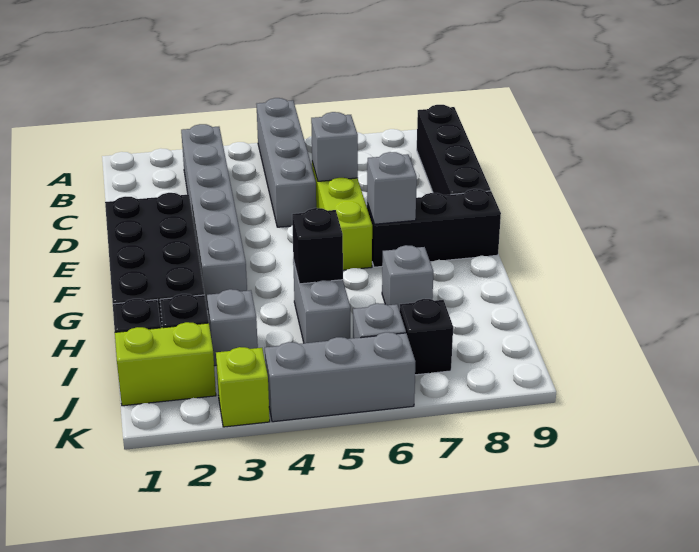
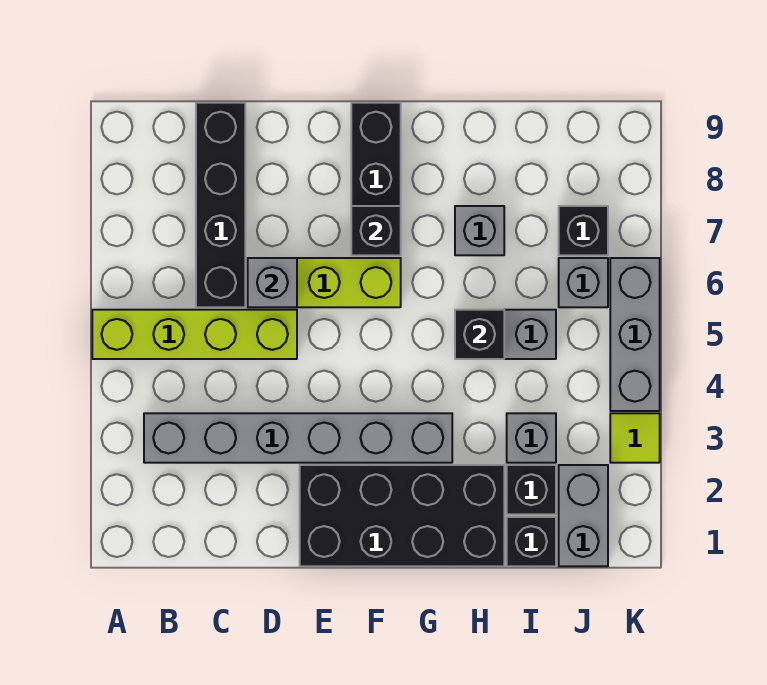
grey brick A5:D5 level 1 -> lime brick A5:D5 level 1
black brick B9:E9 level 1 -> black brick C6:C9 level 1
grey brick F7 level 2 -> black brick F7 level 2
lime brick J1:J2 level 1 -> grey brick J1:J2 level 1
lime brick K3 level 1 -> lime tile K3 level 1

